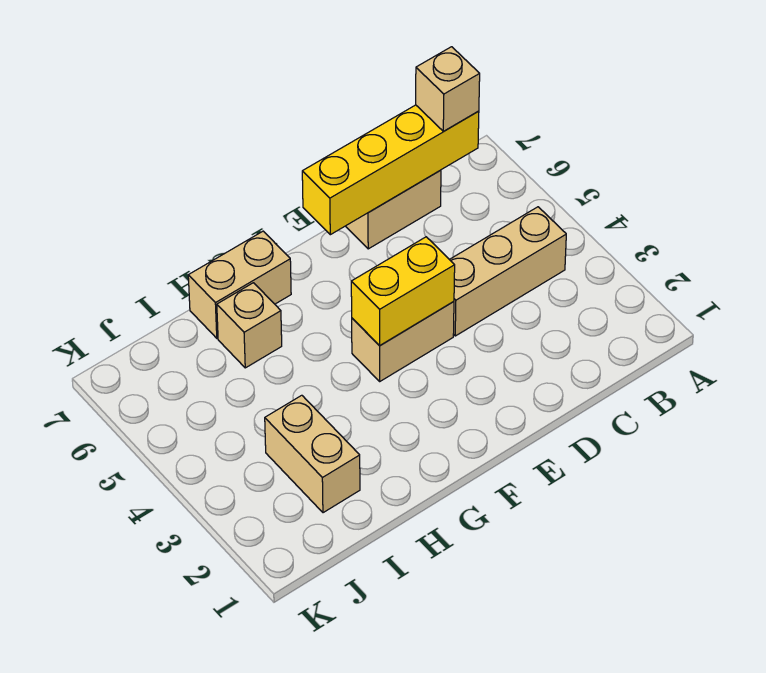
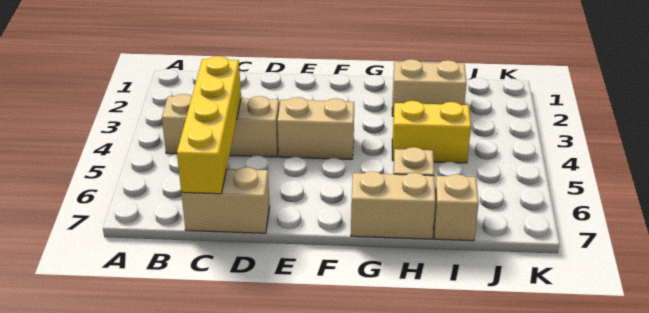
yellow brick B7:E7 level 2 -> yellow brick C4:C7 level 2
tan brick B7 level 3 -> tan brick I7 level 1
yellow brick E4:F4 level 2 -> yellow brick H4:I4 level 1
tan brick I2:I3 level 1 -> tan brick H2:I2 level 1

